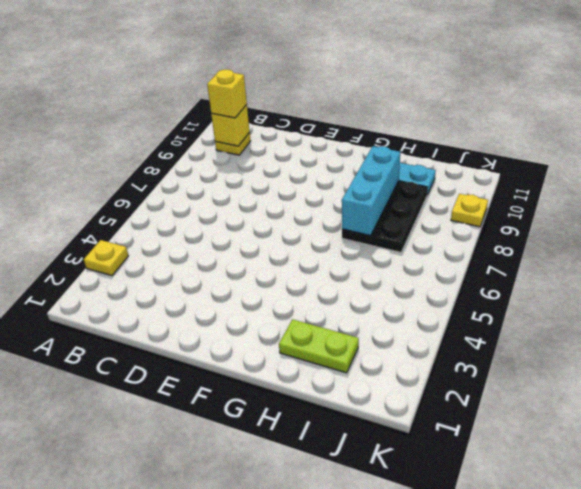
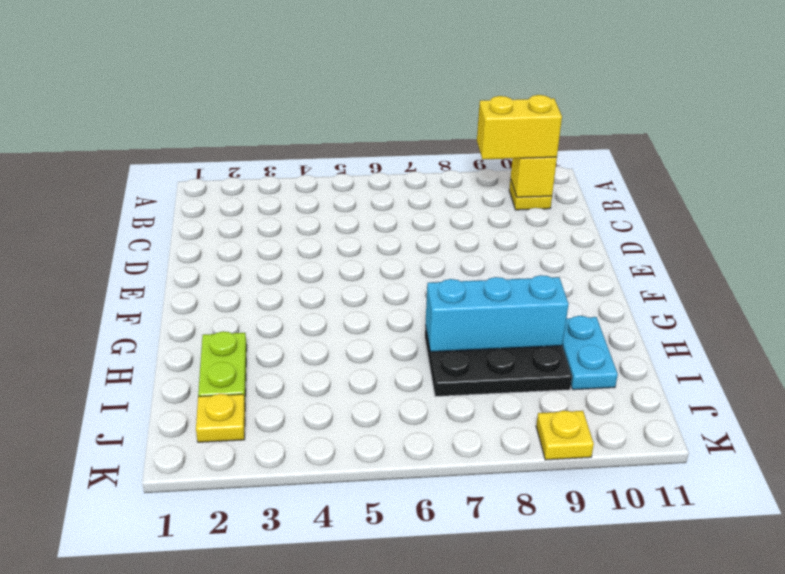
yellow plate A3 level 1 -> yellow plate J2 level 1
yellow brick B10 level 3 -> yellow brick B9:B10 level 3

